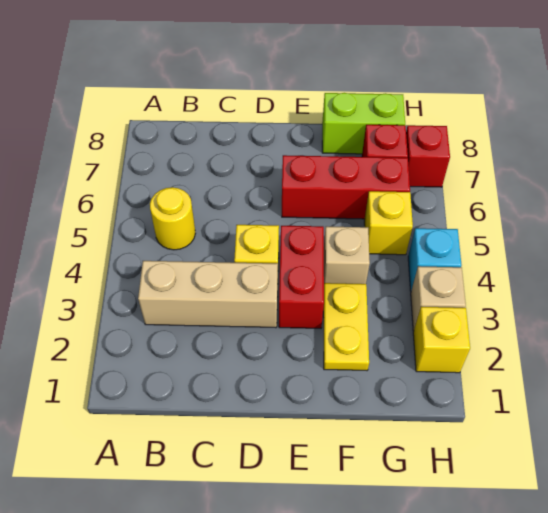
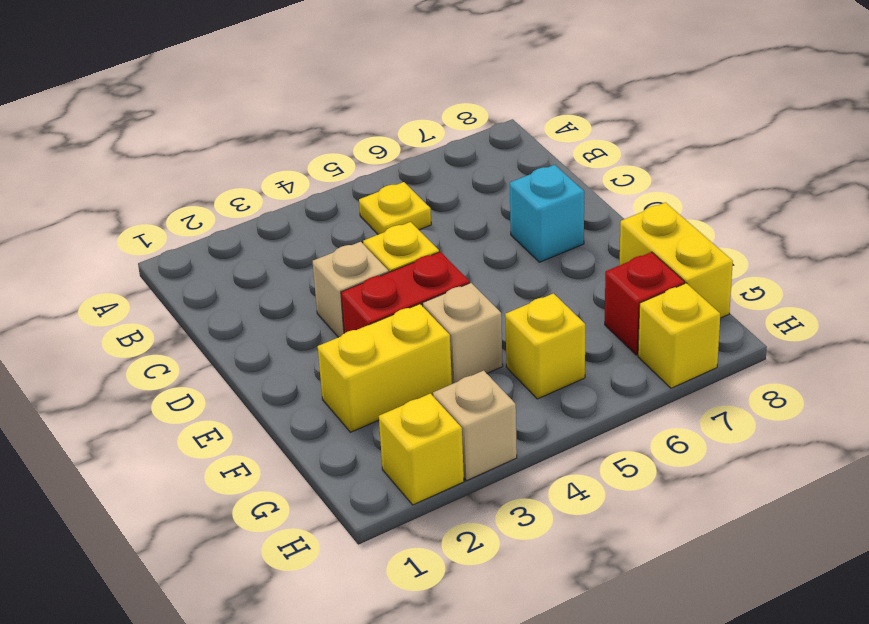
tan brick B3:D3 level 1 -> tan brick D3 level 1
yellow round brick B5 level 1 -> yellow plate B5 level 1
red brick E6:G6 level 1 -> none
yellow plate F2:F3 level 1 -> yellow brick F2:F3 level 1
lime brick F8:G8 level 1 -> yellow brick F8:G8 level 1
cyan brick H4 level 1 -> cyan brick D7 level 1
red brick H7 level 1 -> yellow brick H7 level 1

